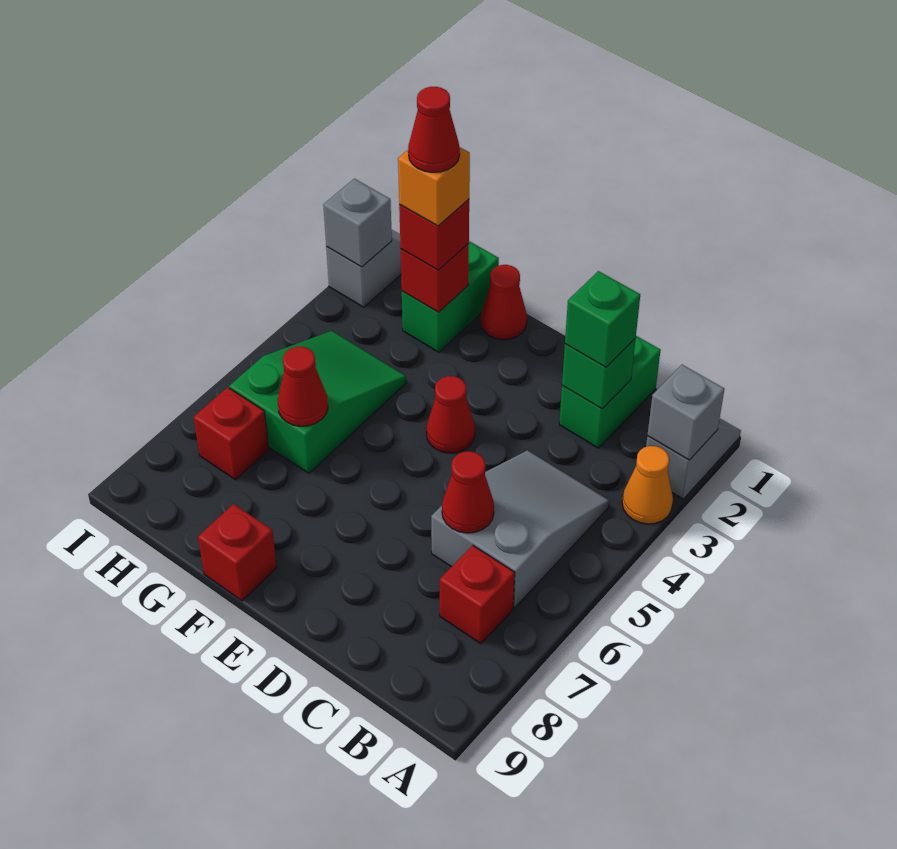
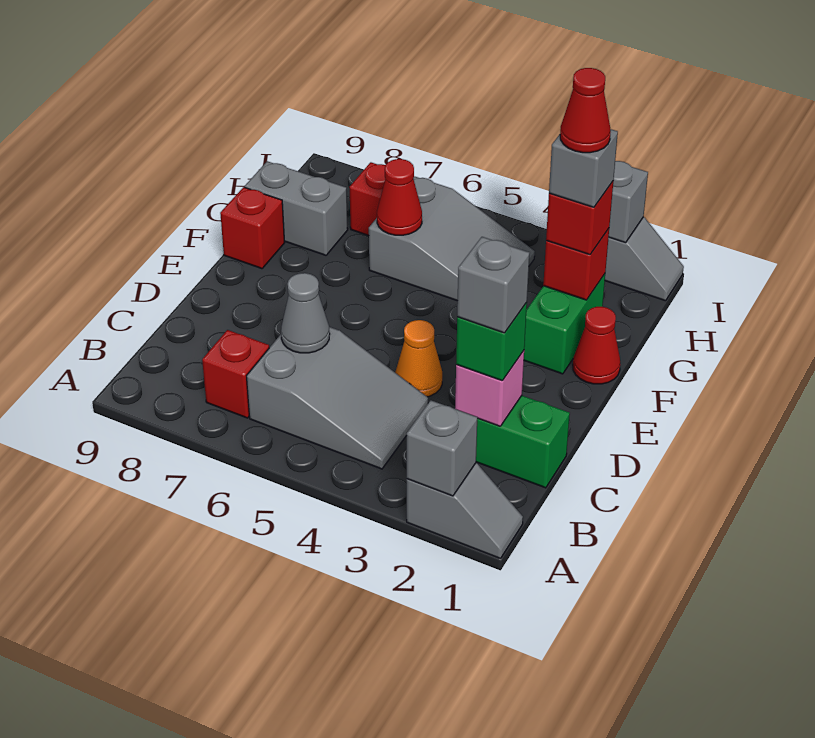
orange cone A3 level 1 -> orange cone D4 level 1
green brick C2 level 2 -> pink brick C2 level 2
none -> grey brick C2 level 4
red cone C6 level 2 -> grey cone C6 level 2
red cone E4 level 1 -> none
green brick G1:G2 level 1 -> green brick F2:G2 level 1
orange brick G2 level 4 -> grey brick G2 level 4
green slope G4:H6 level 1 top 6 -> grey slope G4:H6 level 1 top 6
none -> grey brick G8:G9 level 1

